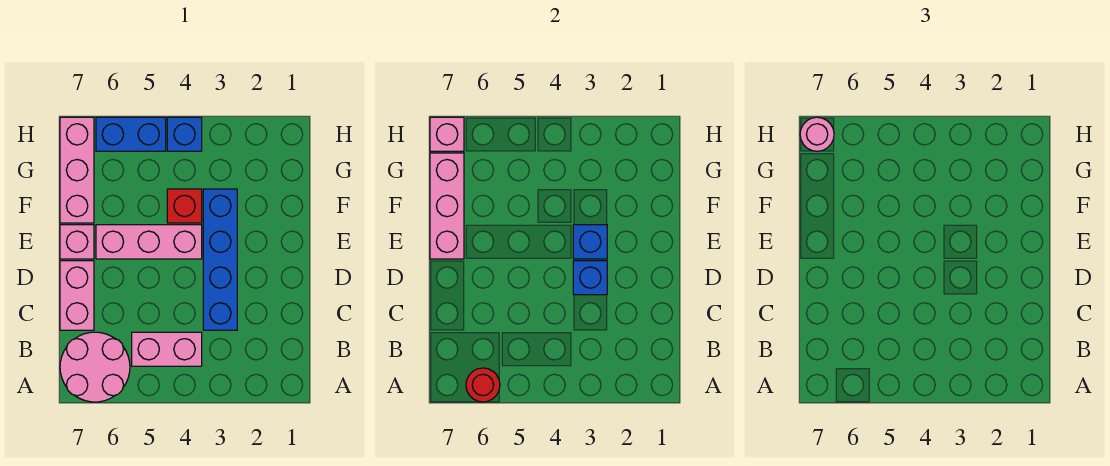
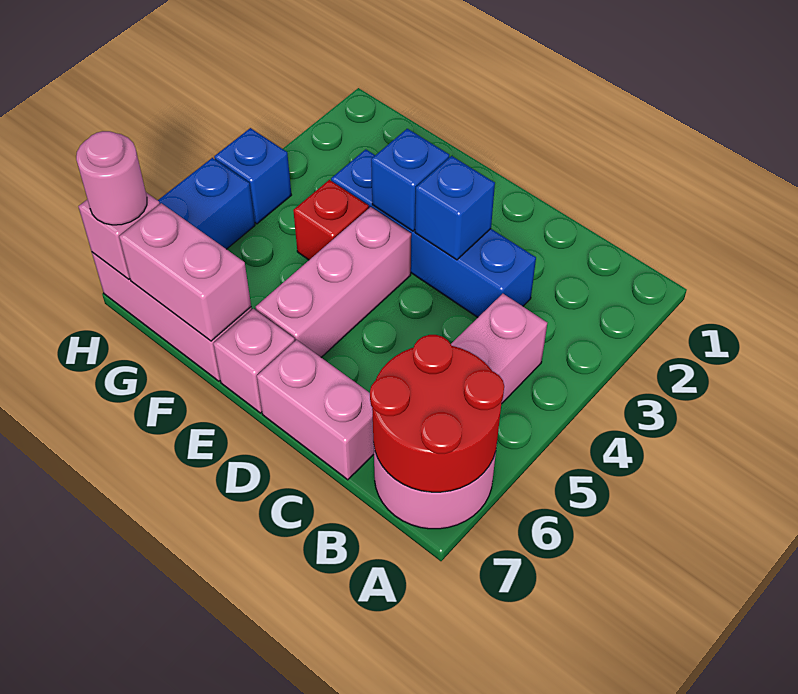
red round brick A6 level 2 -> red round brick A6:B7 level 2
pink brick E7:G7 level 2 -> pink brick F7:G7 level 2

